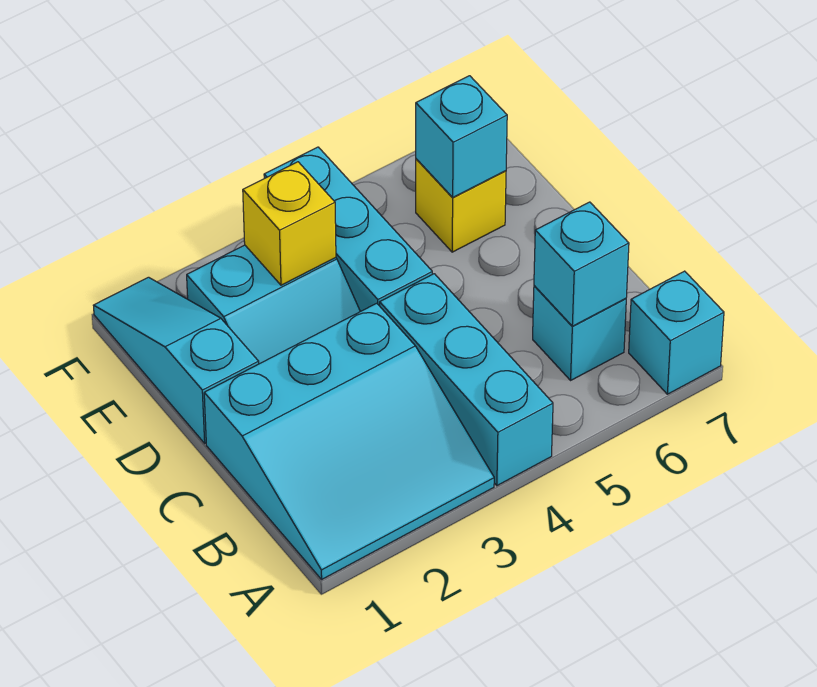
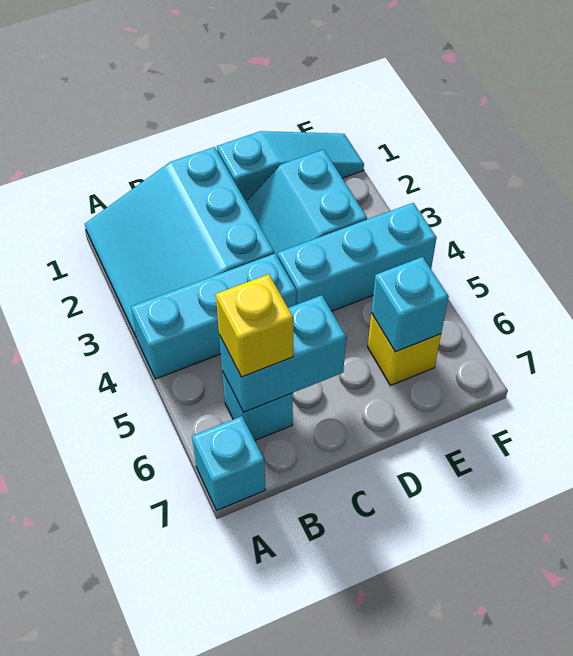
cyan brick B6 level 2 -> cyan brick B6:C6 level 2
yellow brick E3 level 2 -> yellow brick B6 level 3

